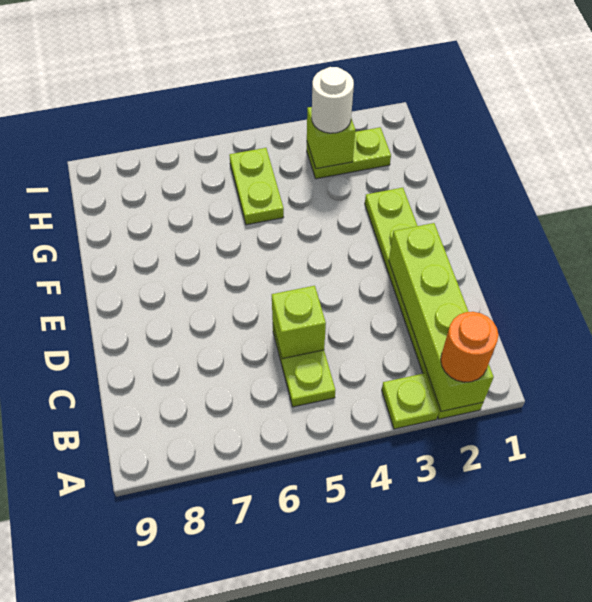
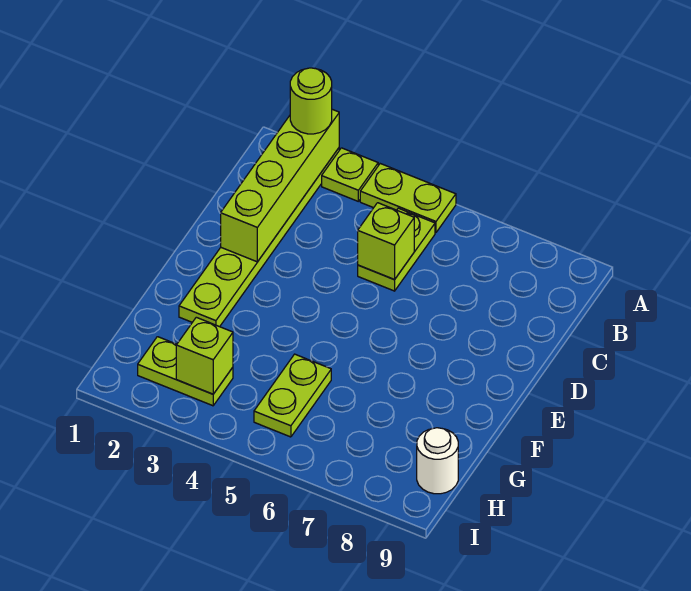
orange round brick A2 level 3 -> lime round brick A2 level 3
none -> lime plate A4:A5 level 1
white round brick H3 level 3 -> white round brick H9 level 1

